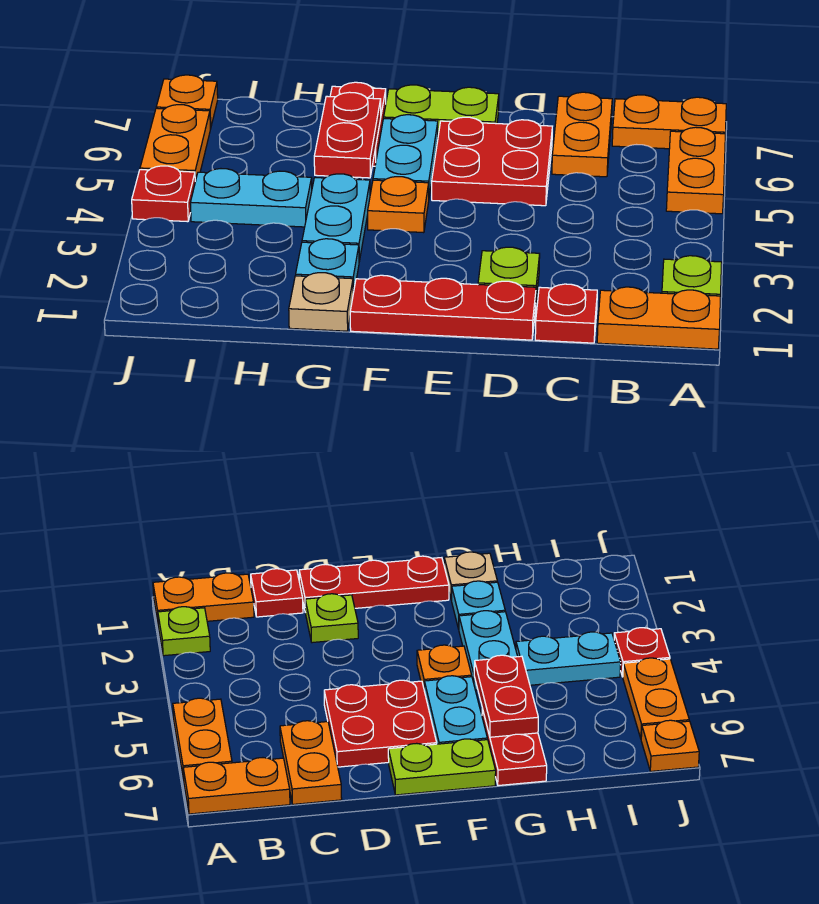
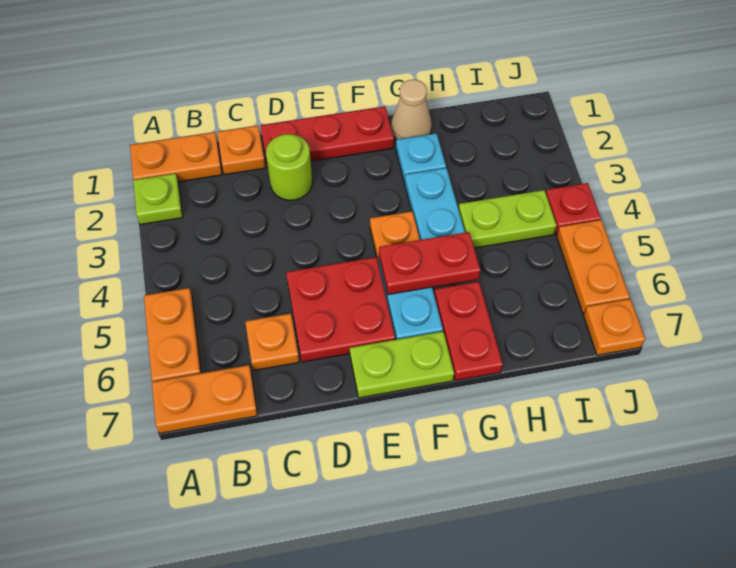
red plate C1 level 1 -> orange plate C1 level 1
orange plate C6:C7 level 1 -> orange plate C6 level 1
lime plate D2 level 1 -> lime round brick D2 level 1
tan plate G1 level 1 -> tan cone G1 level 1
red plate G5:G6 level 2 -> red plate F5:G5 level 2
cyan plate H4:I4 level 1 -> lime plate H4:I4 level 1

